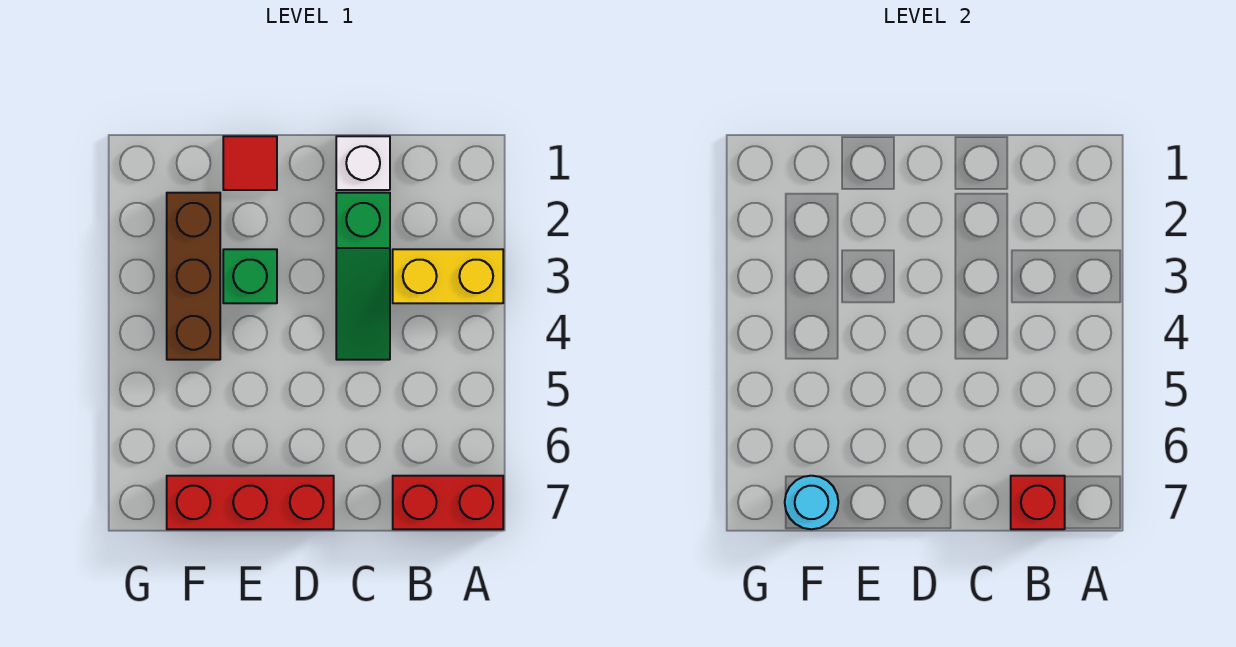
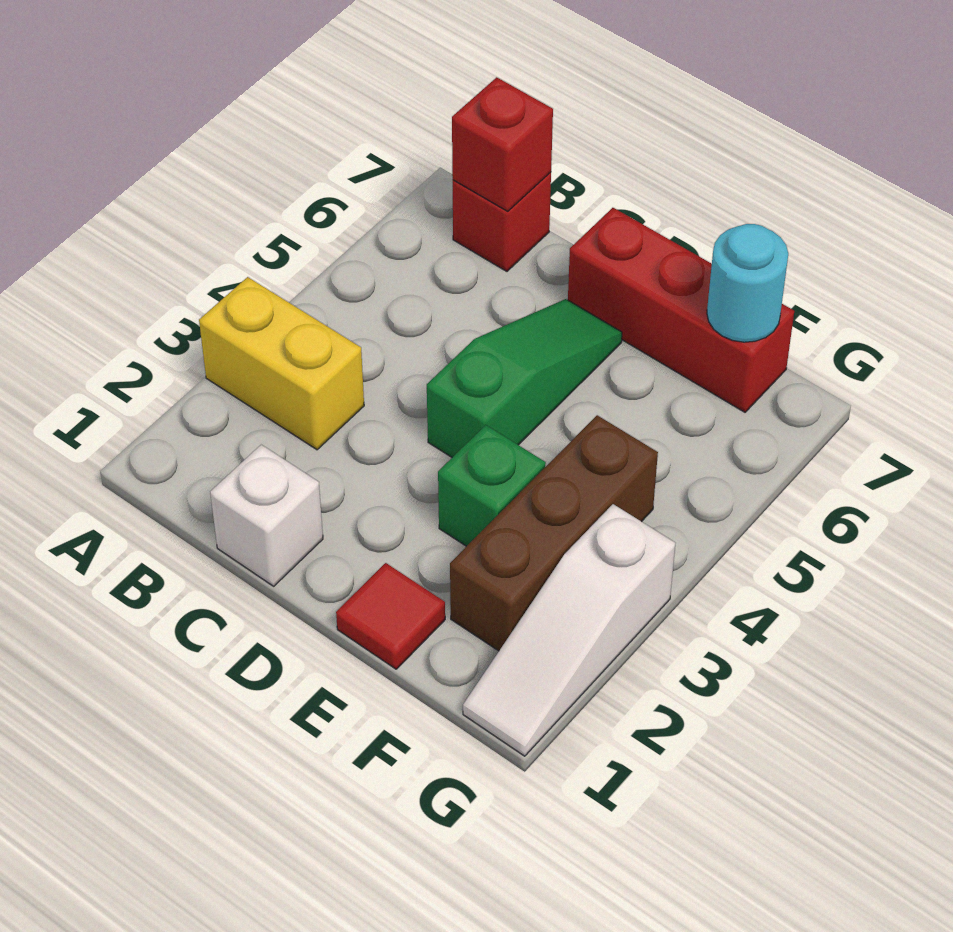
red brick A7:B7 level 1 -> red brick B7 level 1
green slope C2:C4 level 1 top 2 -> green slope D4:D6 level 1 top 4
none -> white slope G1:G3 level 1 top 3

